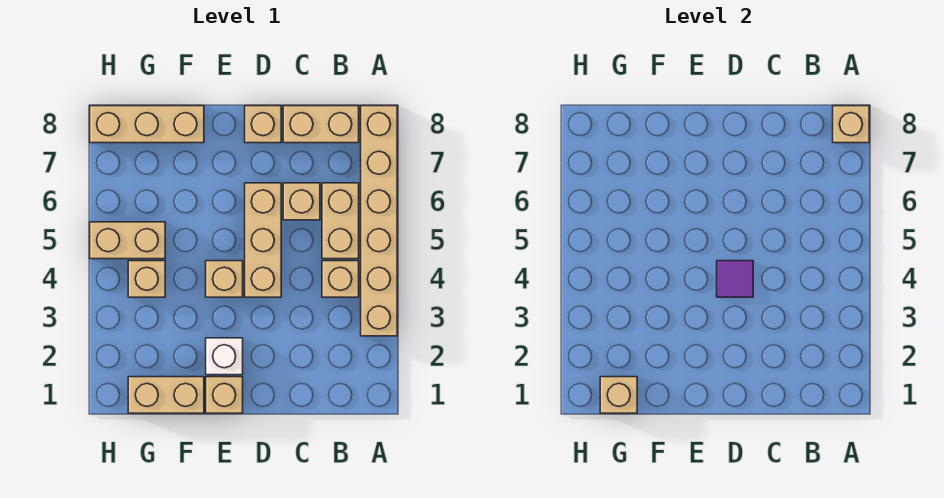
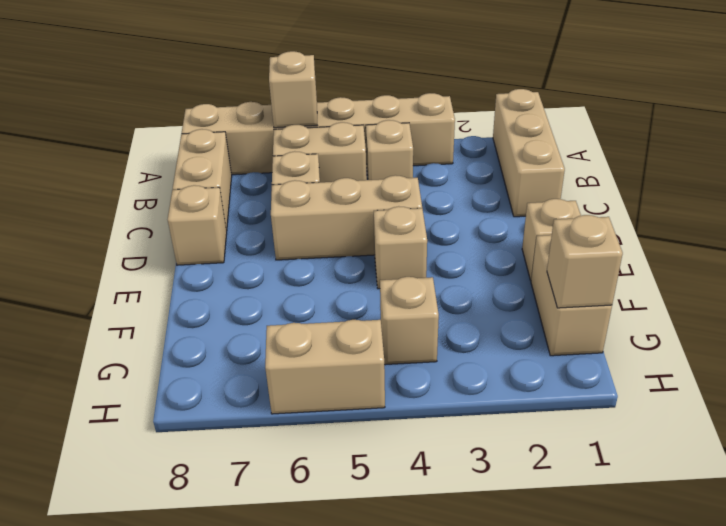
tan brick A8 level 2 -> tan brick A6 level 2
purple tile D4 level 2 -> none
white brick E2 level 1 -> none
tan brick F8:H8 level 1 -> tan brick A1:C1 level 1
tan brick G5:H5 level 1 -> tan brick H5:H6 level 1

